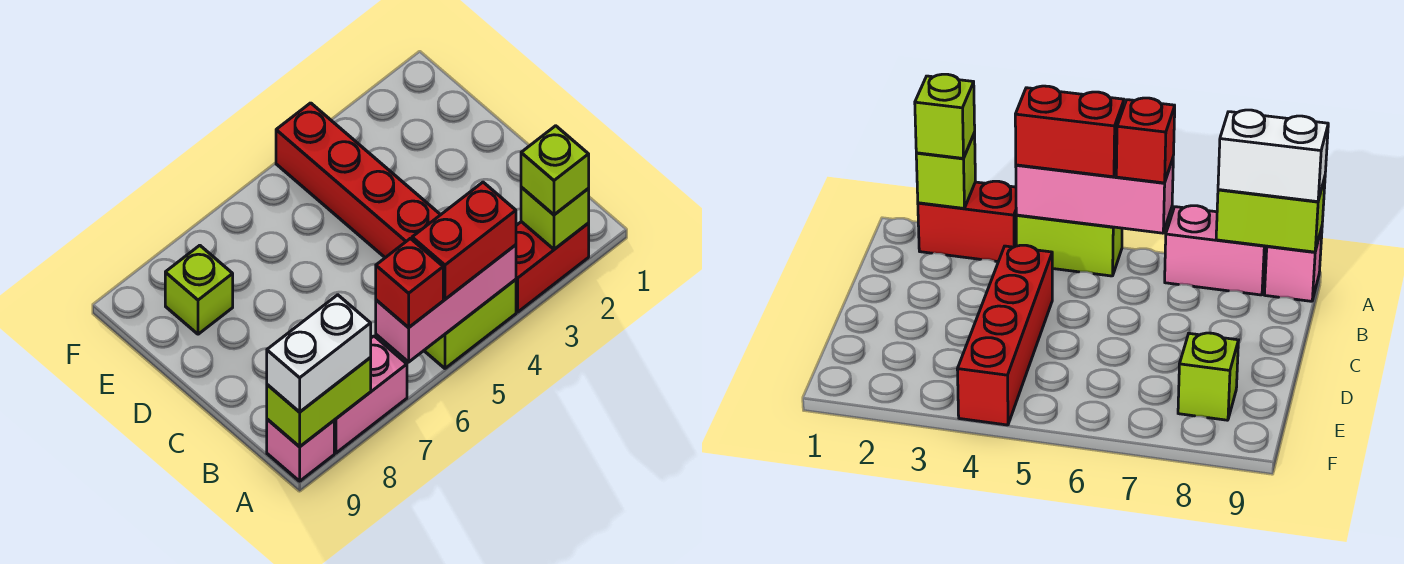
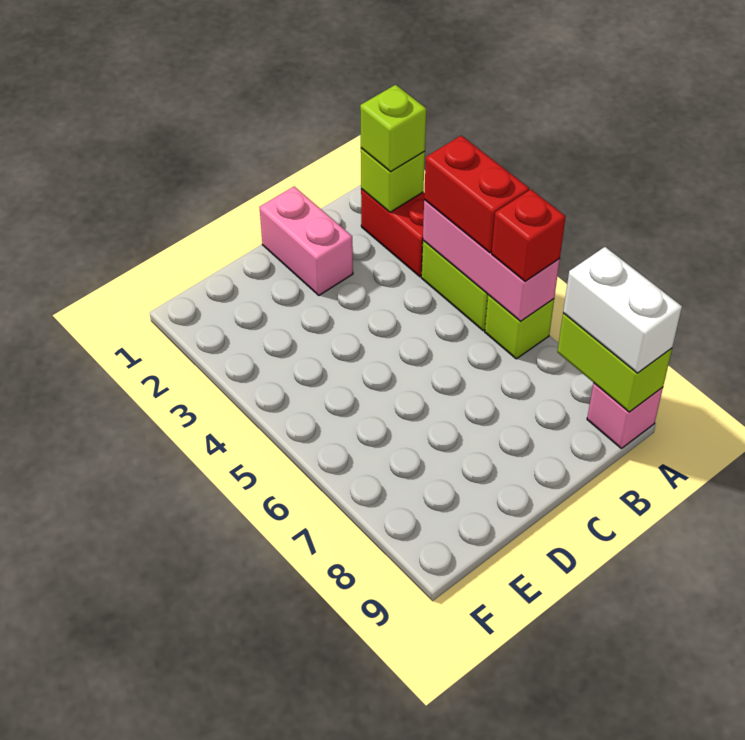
pink brick A7:A8 level 1 -> pink brick C1:C2 level 1
red brick C4:F4 level 1 -> none
lime brick E8 level 1 -> lime brick A6 level 1

